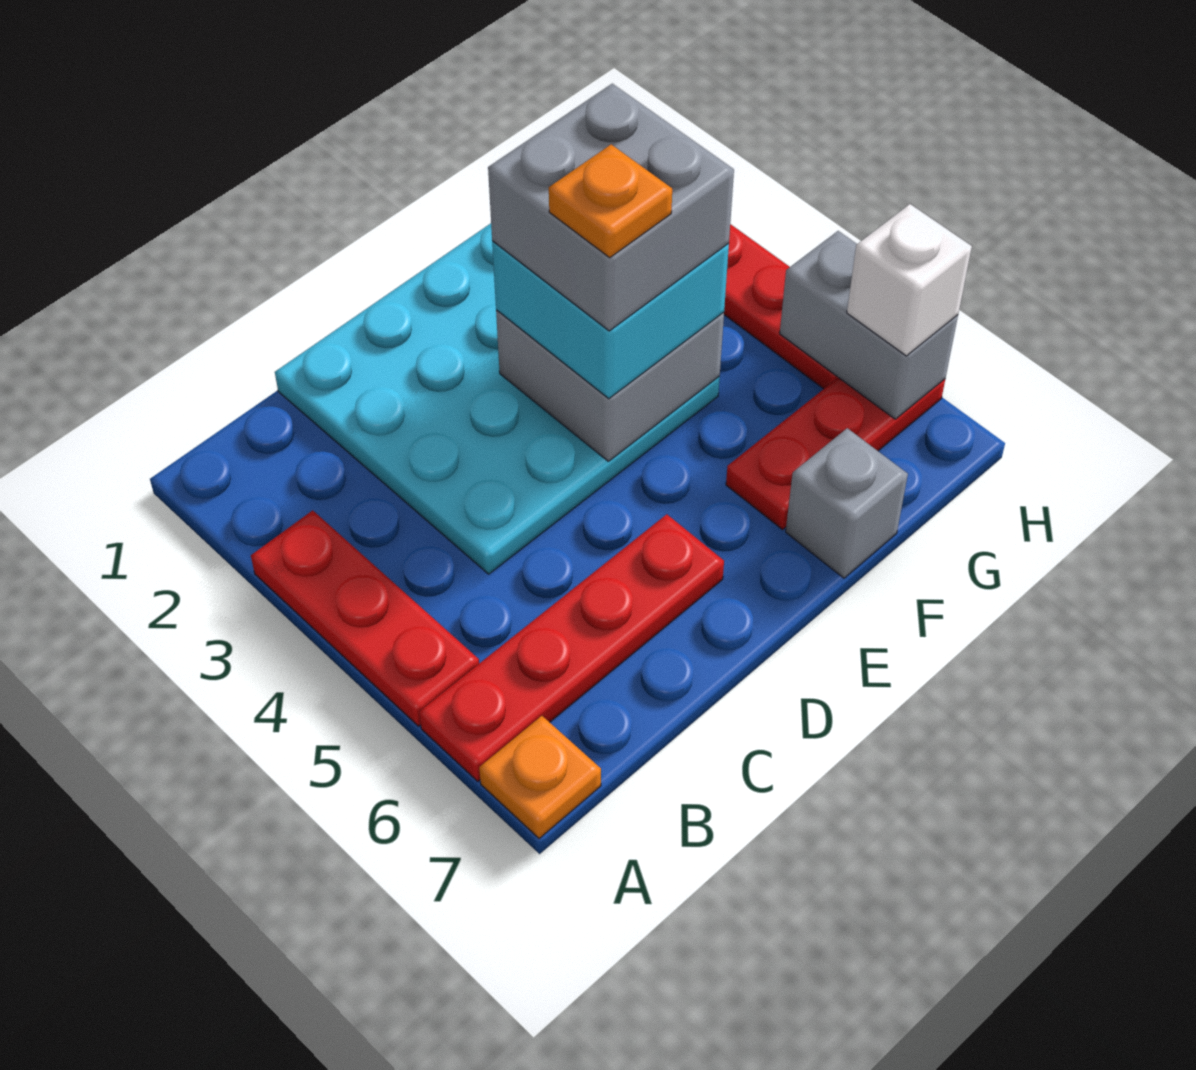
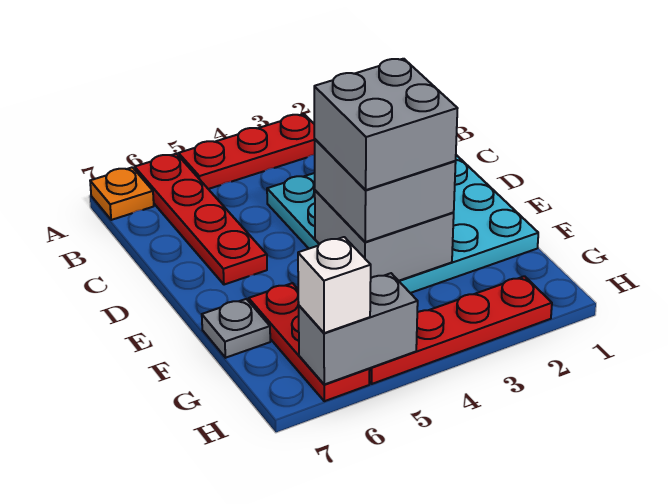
cyan brick E3:F4 level 3 -> grey brick E3:F4 level 3
orange plate E4 level 5 -> none
grey brick F7 level 1 -> grey plate F7 level 1

